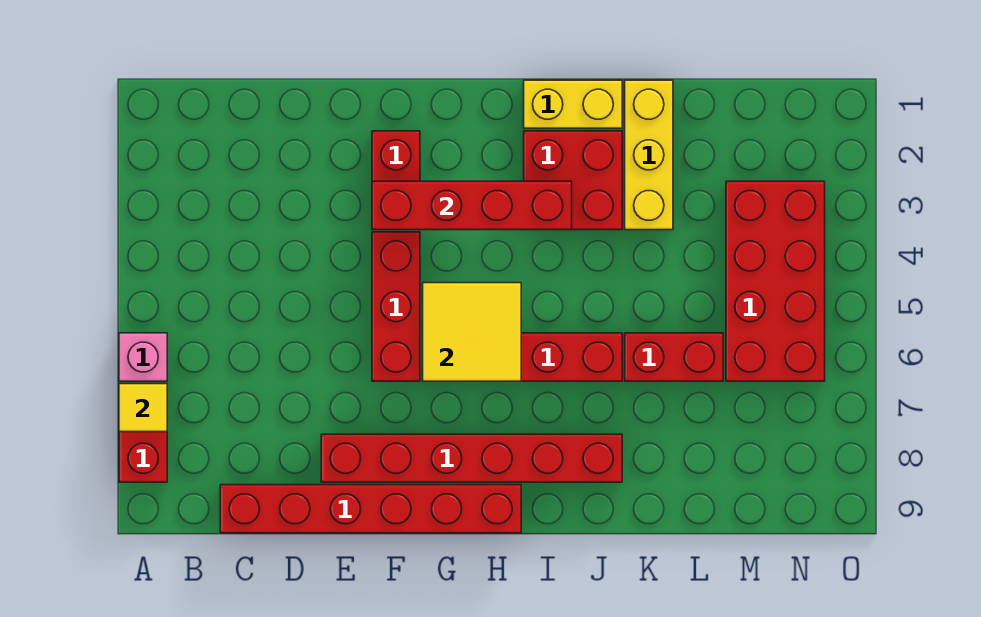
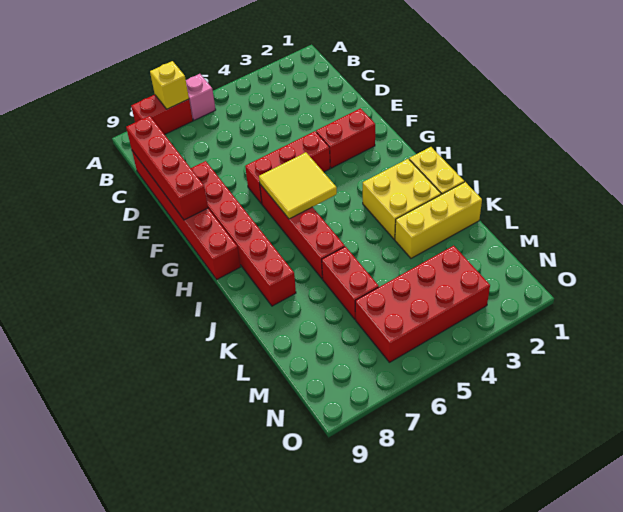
yellow tile A7 level 2 -> yellow brick A7 level 2
red brick F3:I3 level 2 -> red brick C9:F9 level 2
red brick I2:J3 level 1 -> yellow brick I2:J3 level 1

